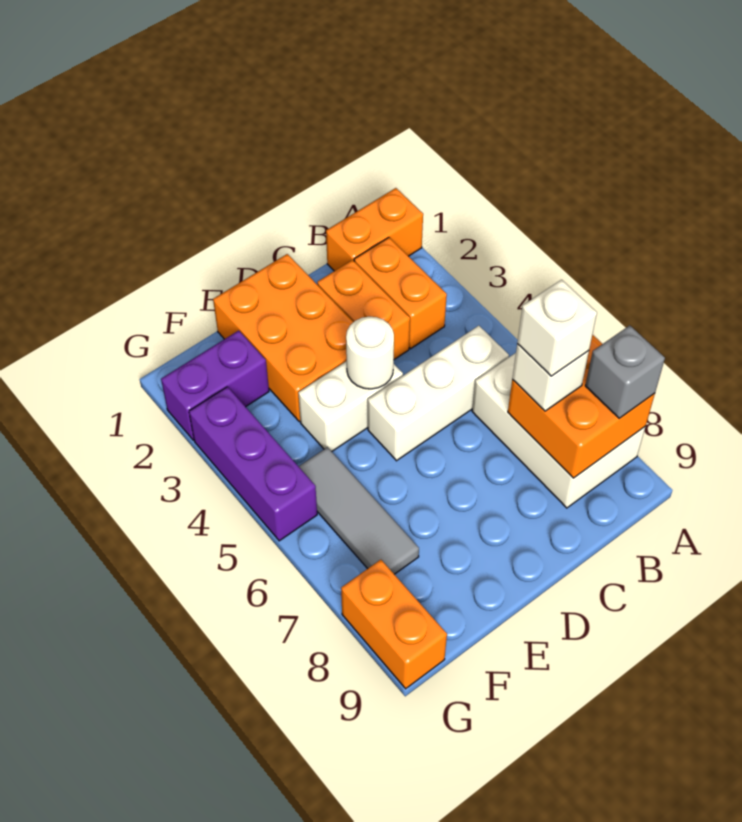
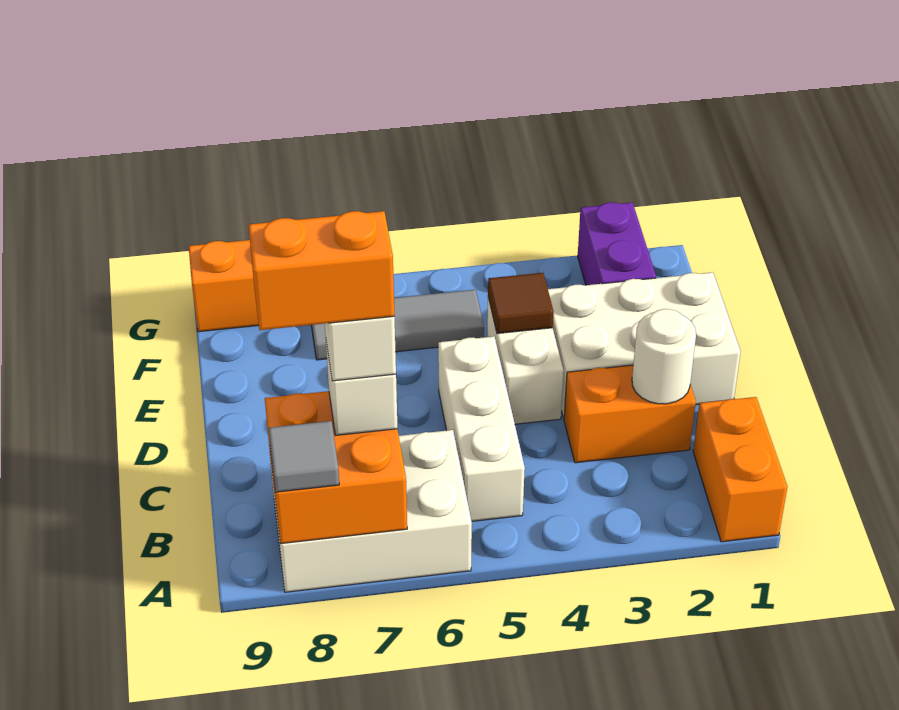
grey brick A8 level 3 -> grey tile A8 level 3
orange brick B2:B3 level 1 -> orange brick B7:B8 level 5
orange brick D1:E3 level 1 -> white brick D1:E3 level 1
white round brick D4 level 2 -> white round brick C2 level 2
none -> brown tile E4 level 2
purple brick G3:G5 level 1 -> none

